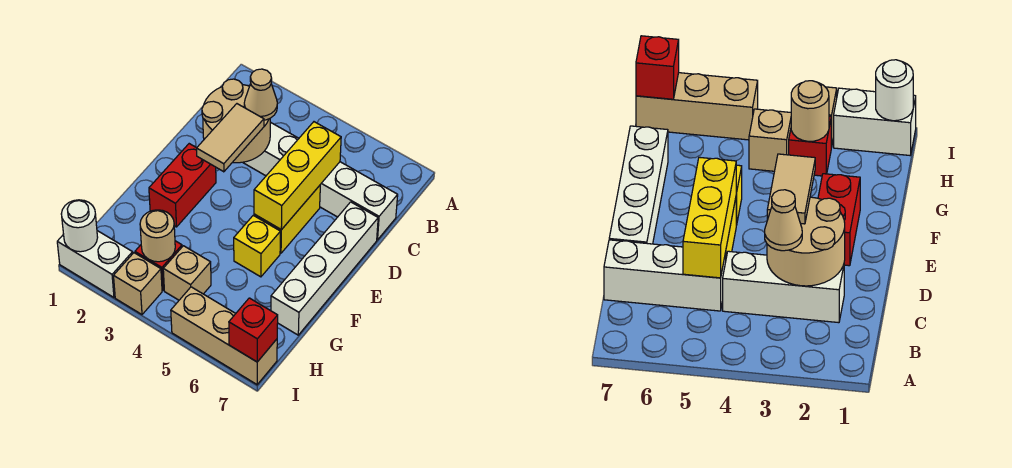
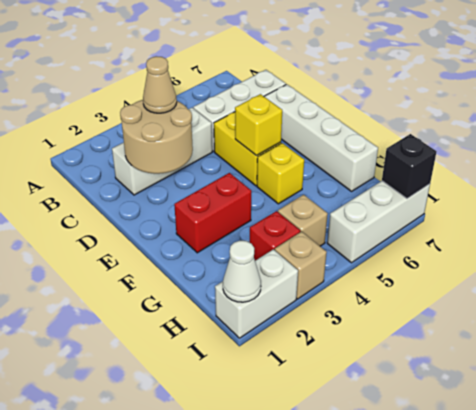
yellow brick C5:E5 level 2 -> yellow brick E5 level 2
tan tile D3:E3 level 3 -> none
red brick E2:F2 level 1 -> red brick F2:F3 level 1
tan round brick H3 level 2 -> none
white round brick I1 level 2 -> white cone I1 level 2
tan brick I5:I7 level 1 -> white brick I5:I7 level 1
red brick I7 level 2 -> black brick I7 level 2

